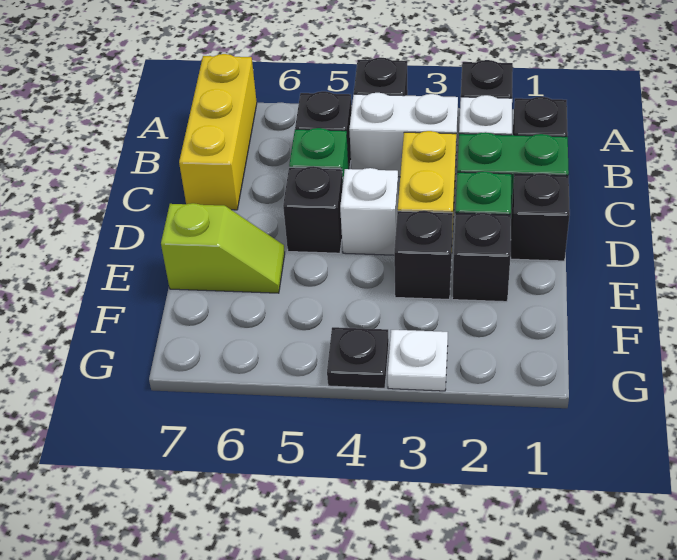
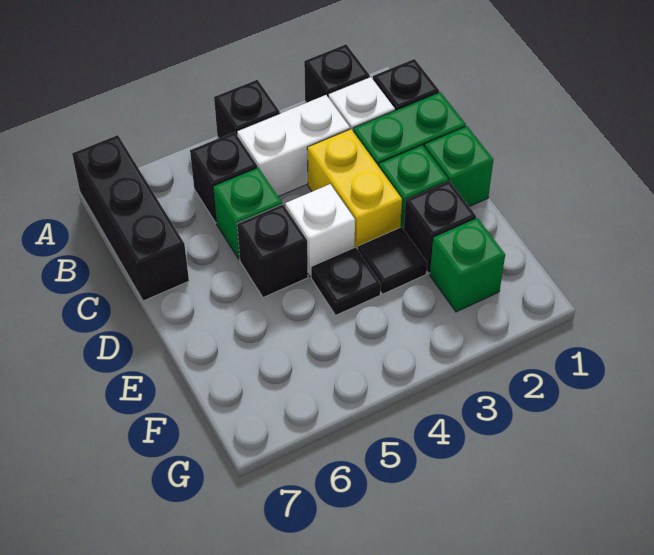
yellow brick A7:C7 level 1 -> black brick A7:C7 level 1
black brick D1 level 1 -> green brick D1 level 1
black brick E3 level 1 -> black tile E3 level 1
lime slope E6:E7 level 1 top 7 -> none
none -> green brick F2 level 1
white plate G3 level 1 -> none
black plate G4 level 1 -> black plate E4 level 1

